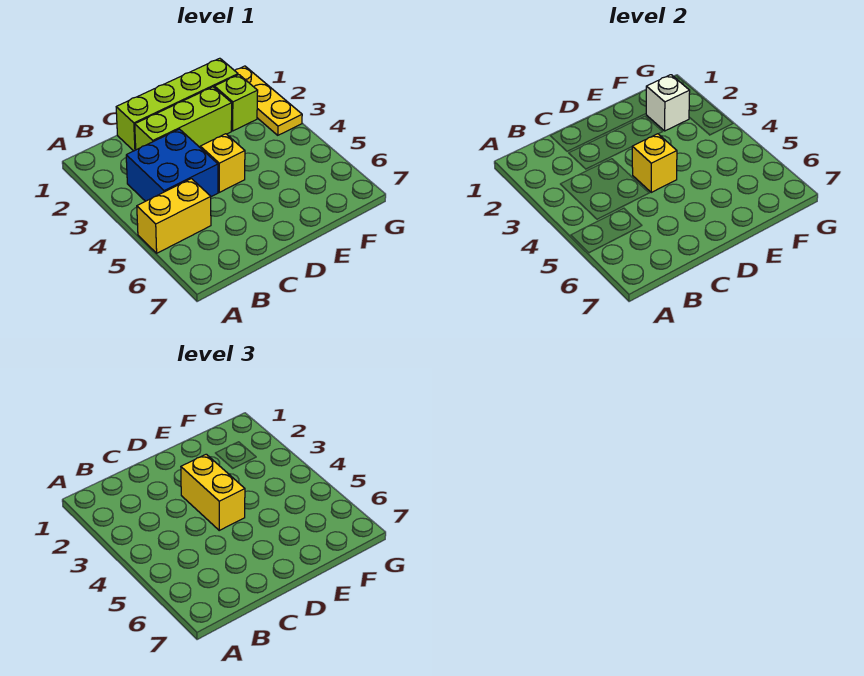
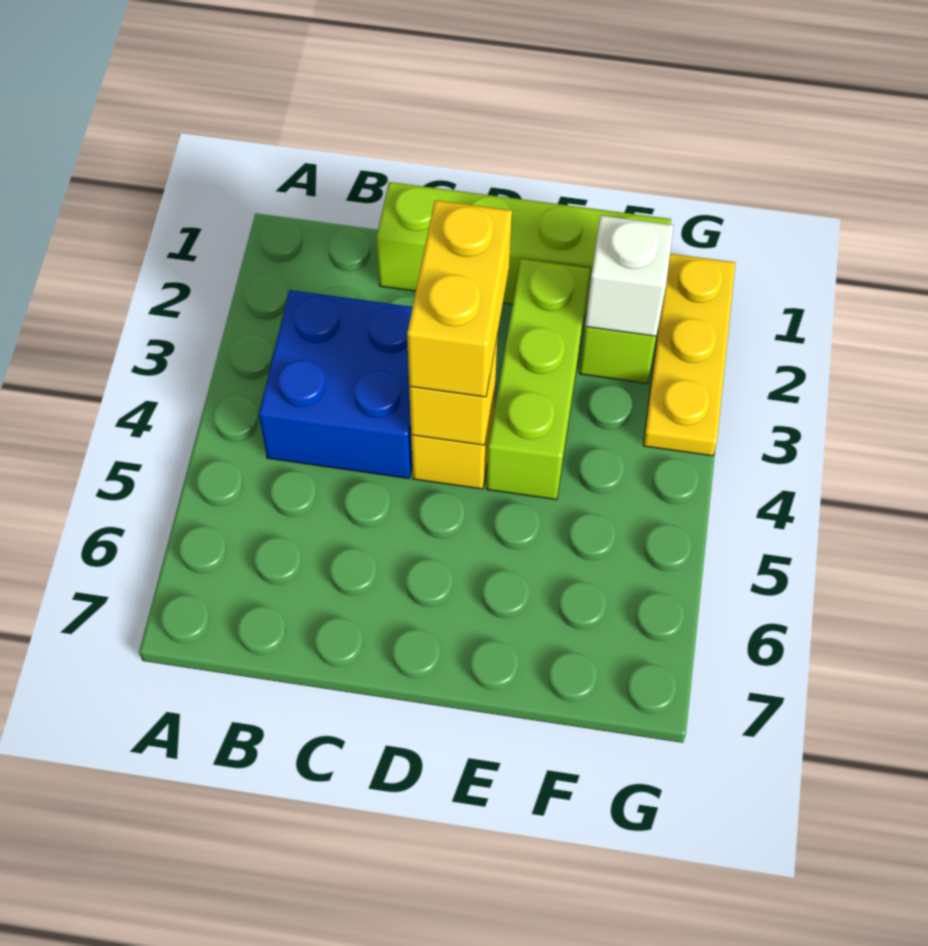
yellow brick A5:B5 level 1 -> none
lime brick C2:E2 level 1 -> lime brick E2:E4 level 1

